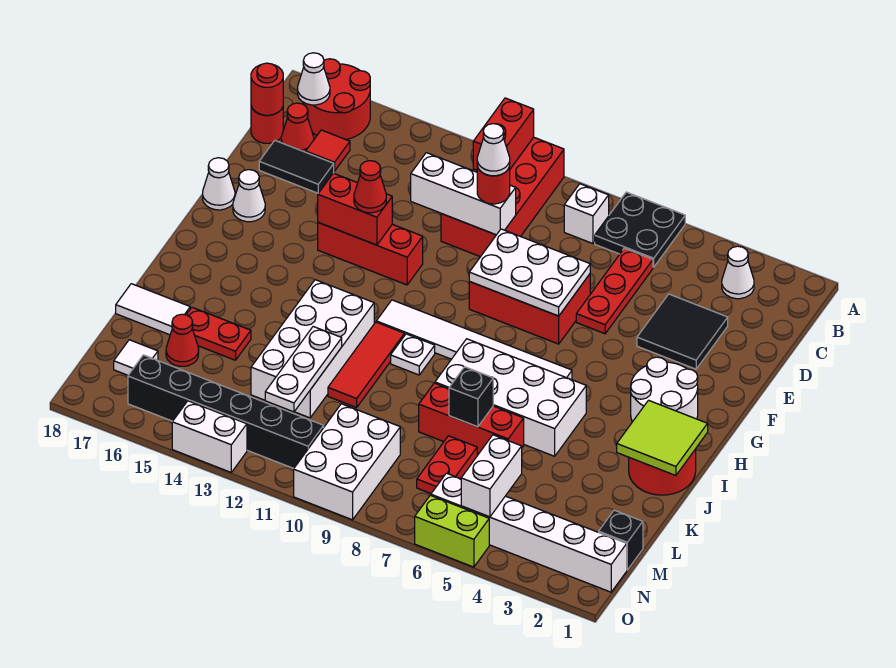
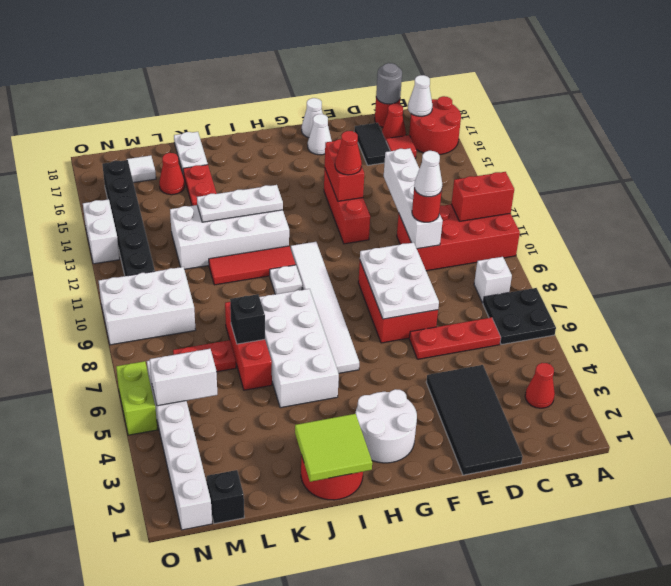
white cone B3 level 1 -> red cone B3 level 1
red round brick C18 level 2 -> grey round brick C18 level 2
black tile D3:E4 level 1 -> black tile D1:E4 level 1
white brick D10:D12 level 2 -> white brick D10:D13 level 2
white plate K12:M12 level 2 -> white plate I13:K13 level 2
white tile K17:K18 level 1 -> white plate K17:K18 level 1

